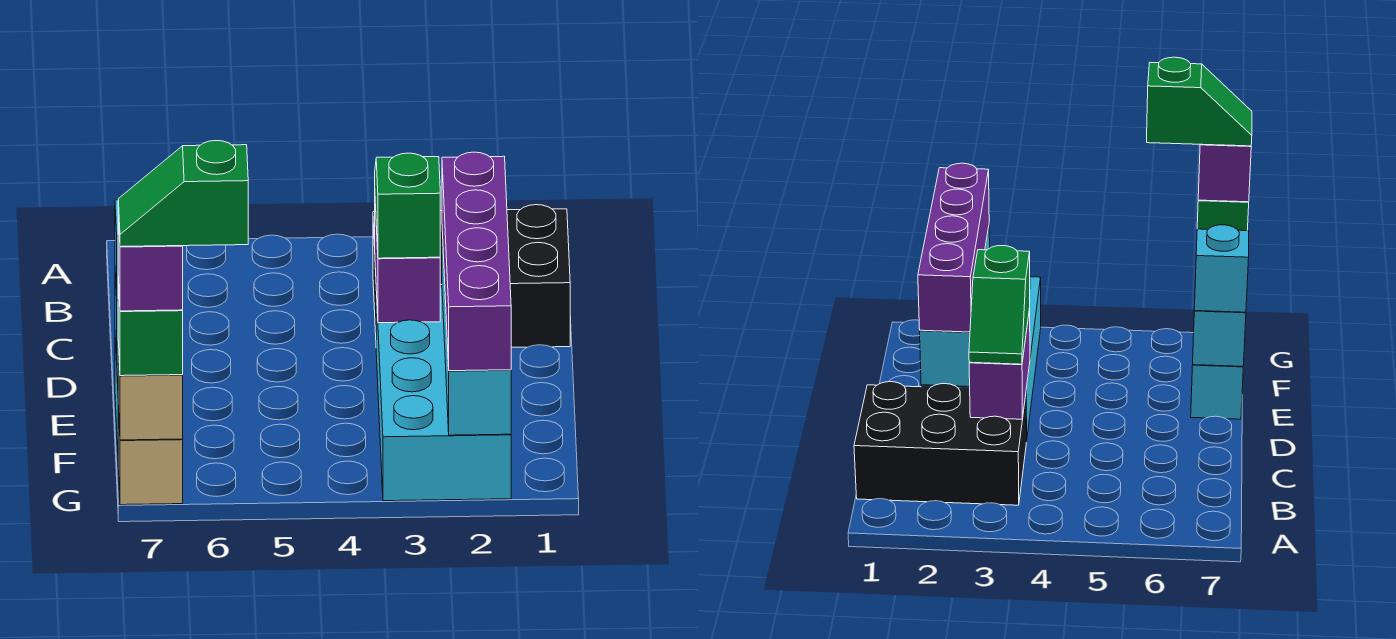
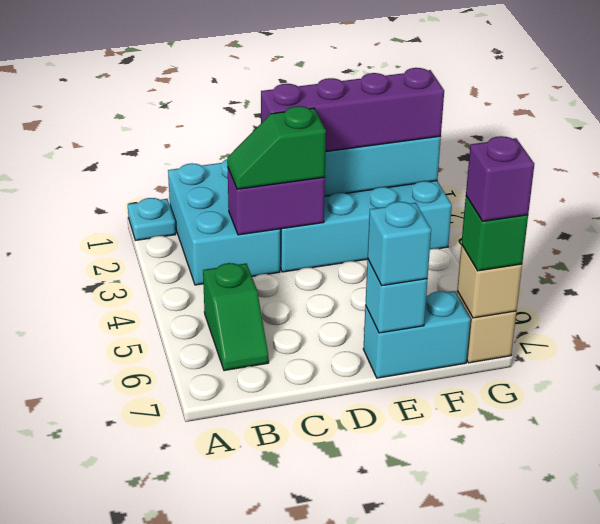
none -> cyan plate A1 level 1
black brick B1:C3 level 1 -> cyan brick B1:C3 level 1
green slope G6:G7 level 5 top 6 -> green slope B5:B6 level 1 top 5

